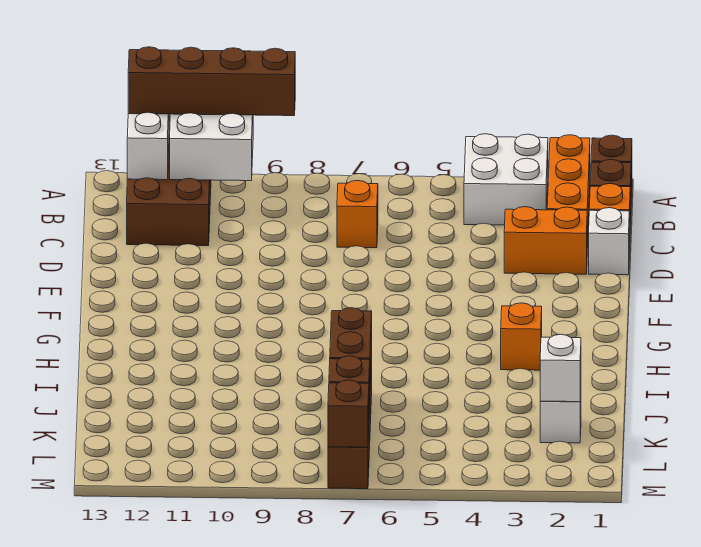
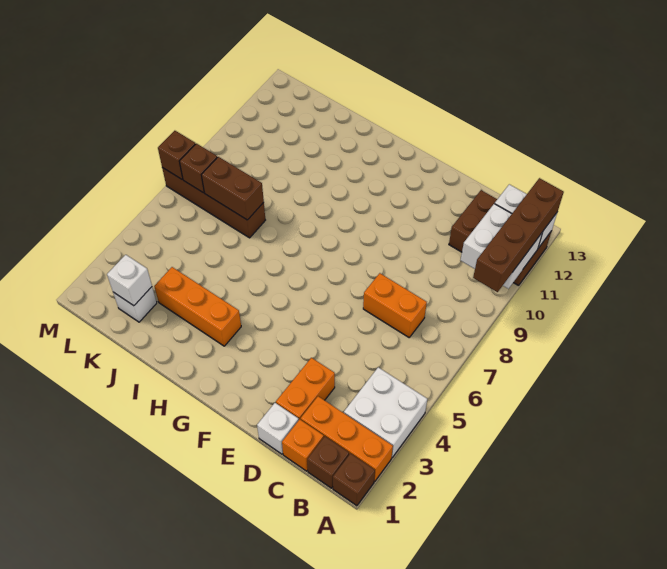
orange brick C7 level 1 -> orange brick C7:D7 level 1
orange brick H3 level 1 -> orange brick H3:J3 level 1

